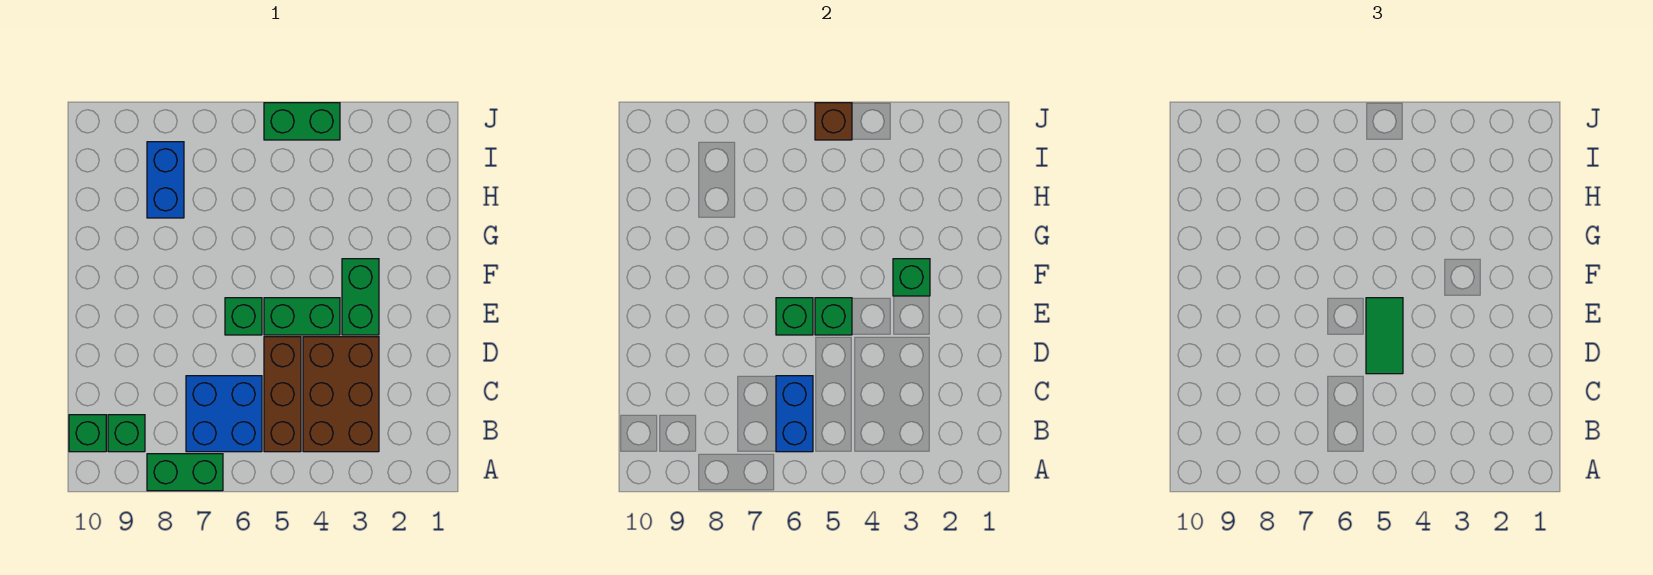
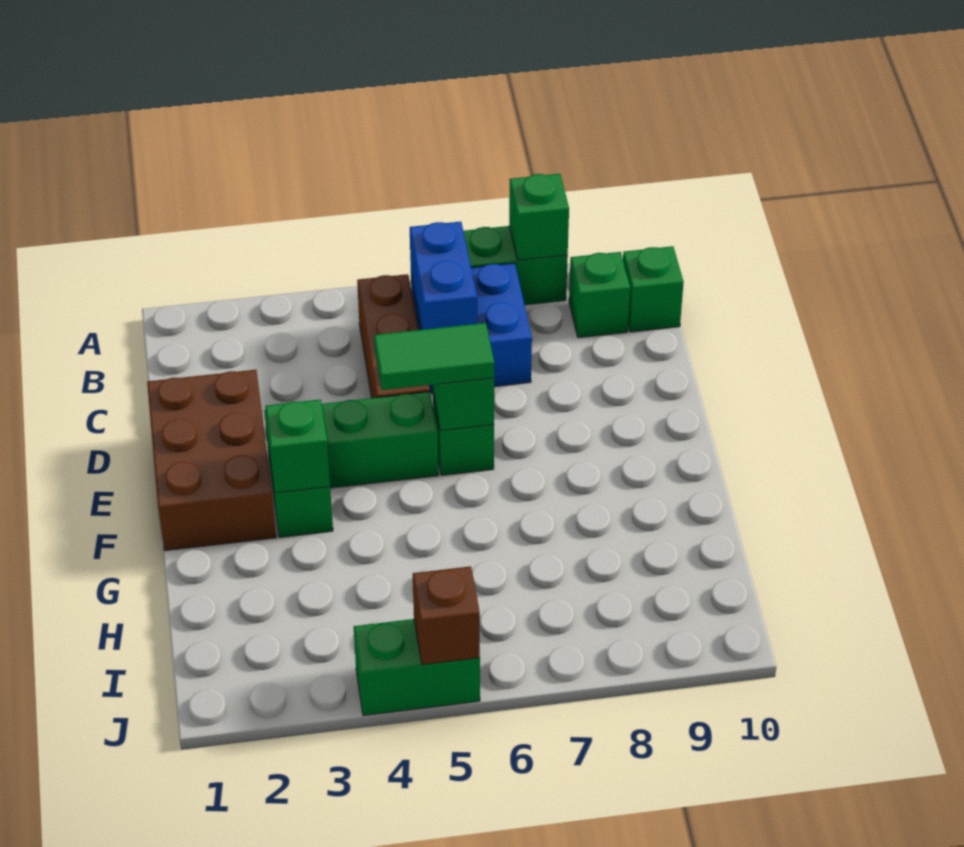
brown brick B3:D4 level 1 -> brown brick D1:F2 level 1
green tile D5:E5 level 3 -> green tile E5:E6 level 3
green brick E5 level 2 -> green brick A8 level 2
blue brick H8:I8 level 1 -> none

